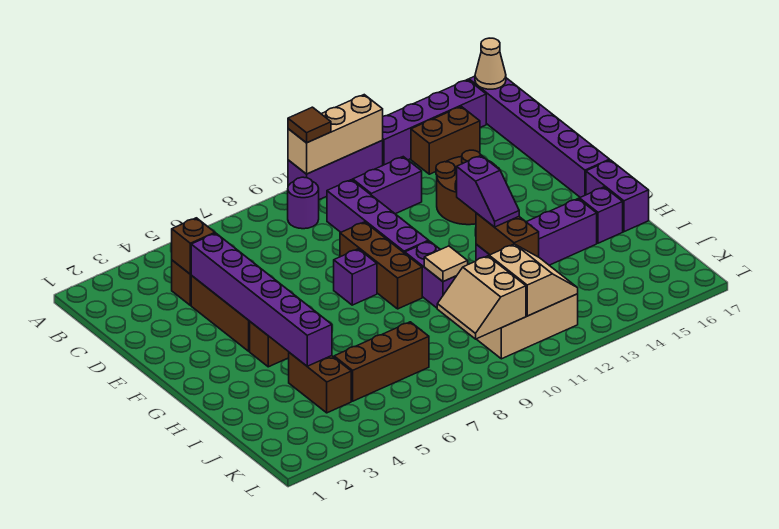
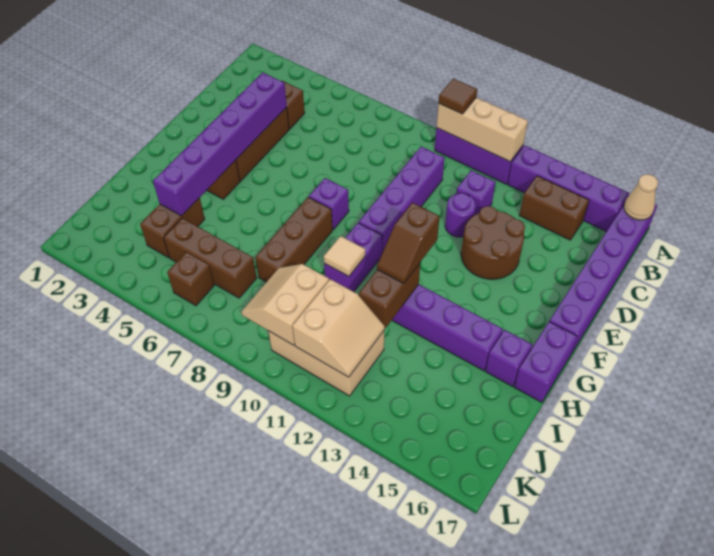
purple round brick B9 level 1 -> purple round brick D12 level 1
brown brick C4 level 2 -> brown brick K6 level 1
purple brick C11:C12 level 1 -> purple brick C12 level 1
brown brick E9:G9 level 1 -> brown brick G8:I8 level 1
purple slope G12:H12 level 3 top G -> brown slope G12:H12 level 3 top G

